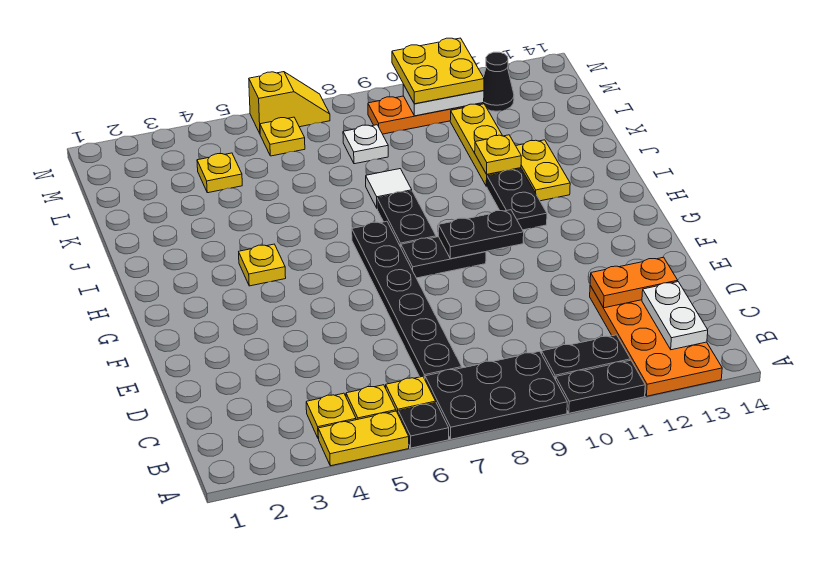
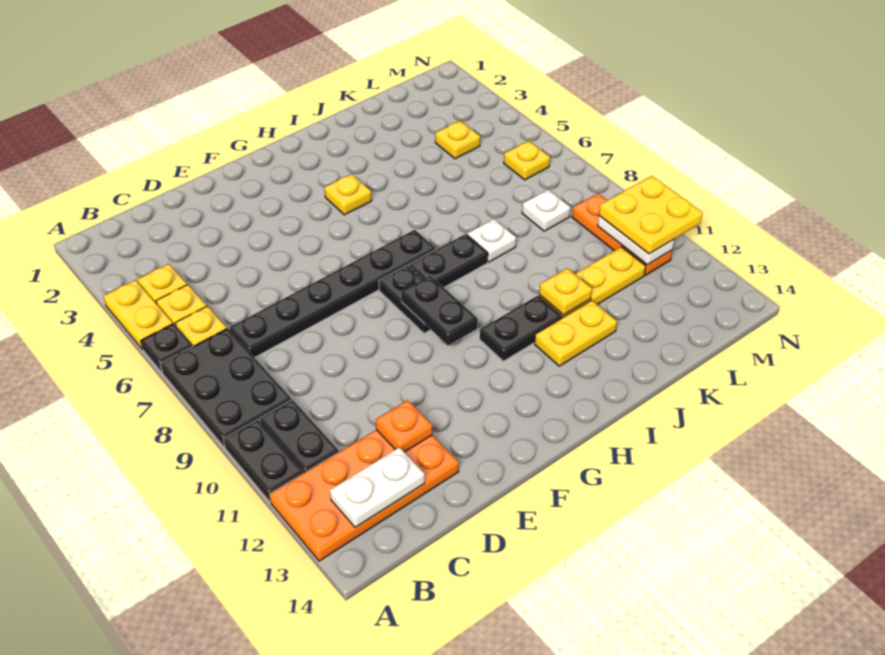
orange plate D12:D13 level 2 -> orange plate D12 level 2
white tile J8 level 1 -> white plate J8 level 1
black cone M12 level 1 -> none
yellow slope N6:N7 level 1 top 6 -> none

